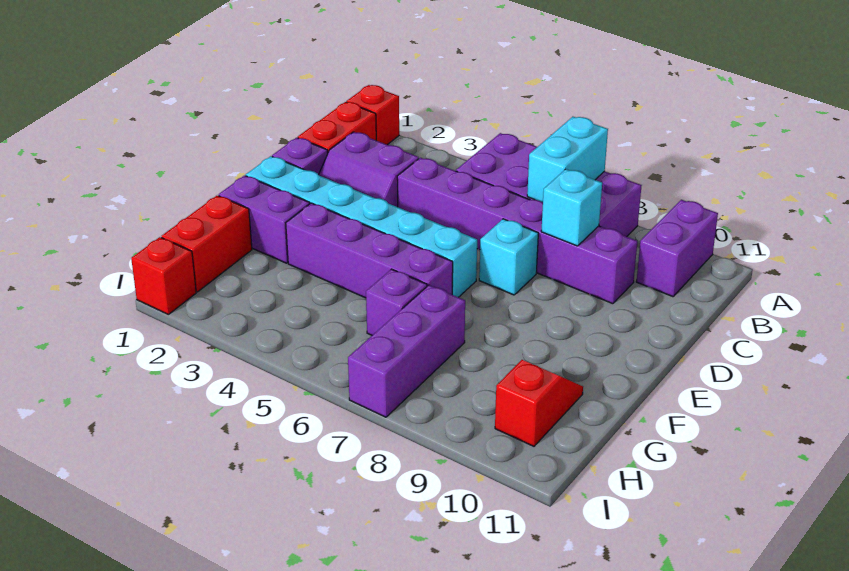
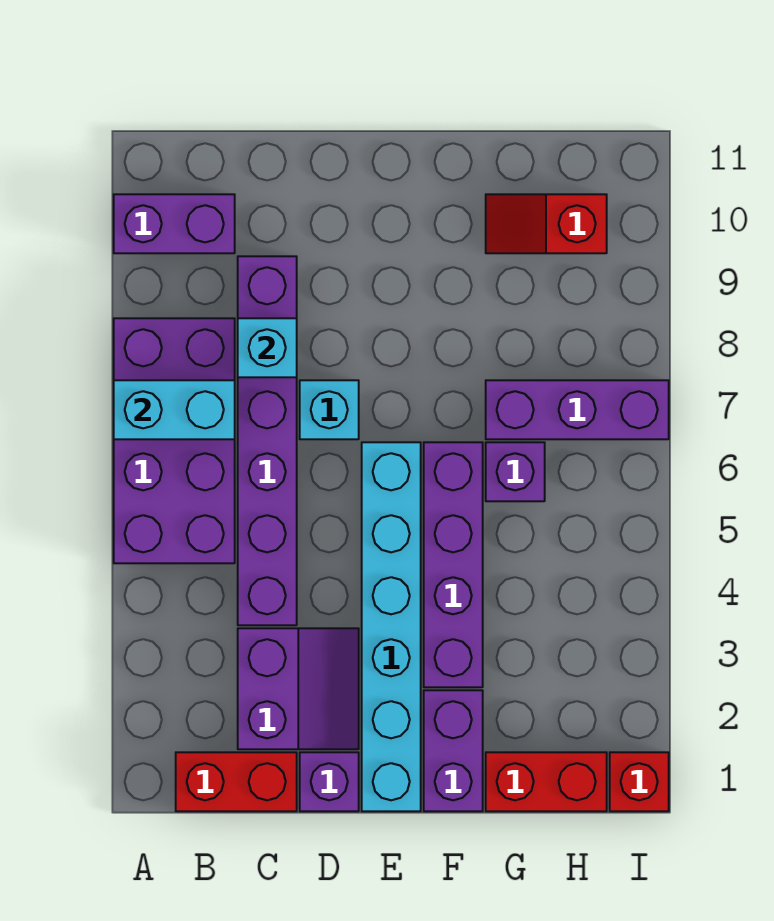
red brick A1 level 1 -> none

